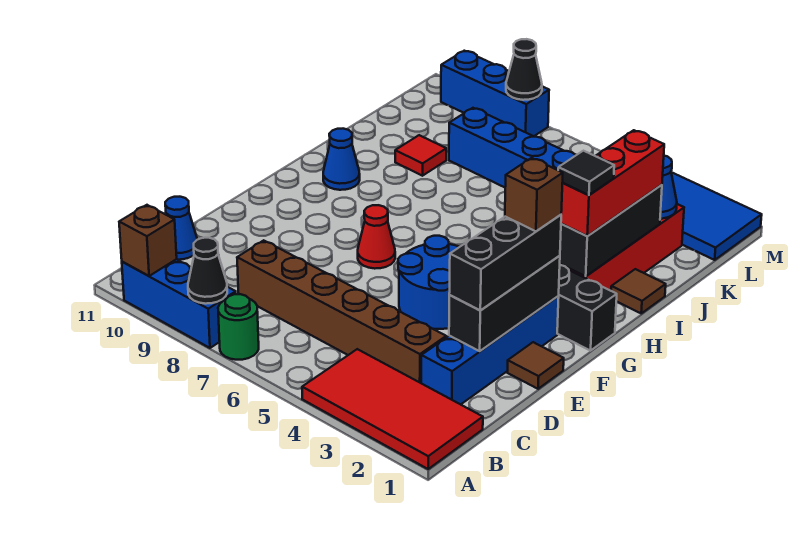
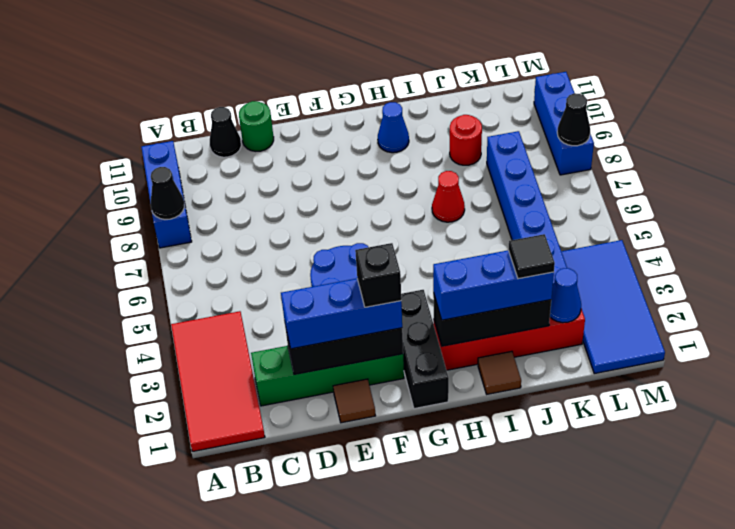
green round brick A7 level 1 -> green round brick D11 level 1
brown brick A10 level 2 -> none
blue brick C2:F2 level 1 -> green brick C2:F2 level 1
brown brick C3:C8 level 1 -> none
blue cone C11 level 1 -> black cone C11 level 1
black brick D2:F2 level 3 -> blue brick D2:F2 level 3
brown brick F2 level 4 -> black brick F2 level 4
red cone F7 level 1 -> red cone I7 level 1
red brick H2:J2 level 3 -> blue brick H2:J2 level 3
black tile H2 level 4 -> black tile J2 level 4
red tile J9 level 1 -> red round brick J9 level 1

